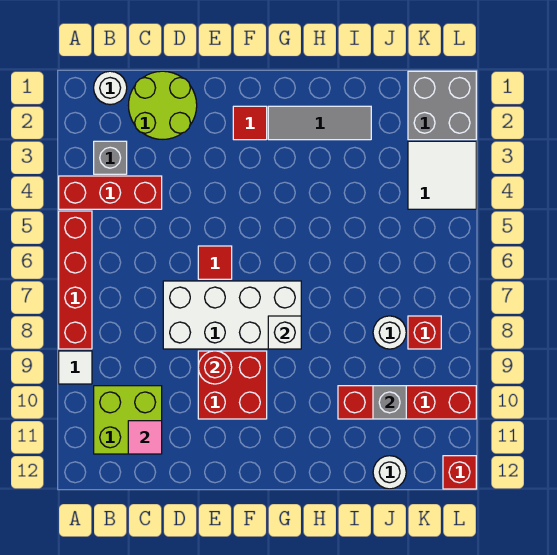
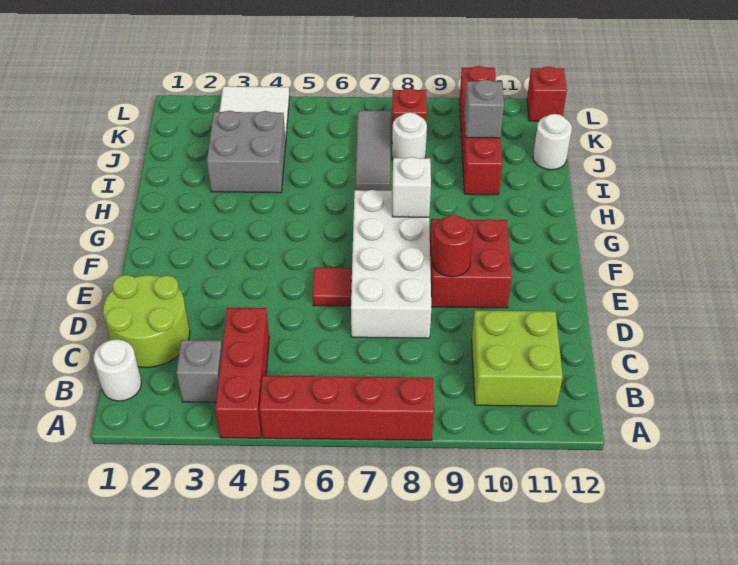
white tile A9 level 1 -> none
pink tile C11 level 2 -> none
red tile F2 level 1 -> none
grey tile G2:I2 level 1 -> grey tile I7:K7 level 1
grey brick K1:L2 level 1 -> grey brick I3:J4 level 1

